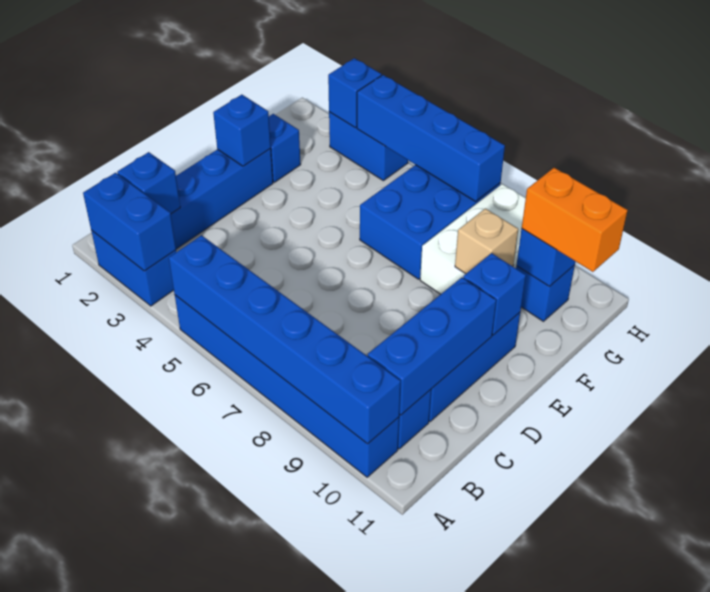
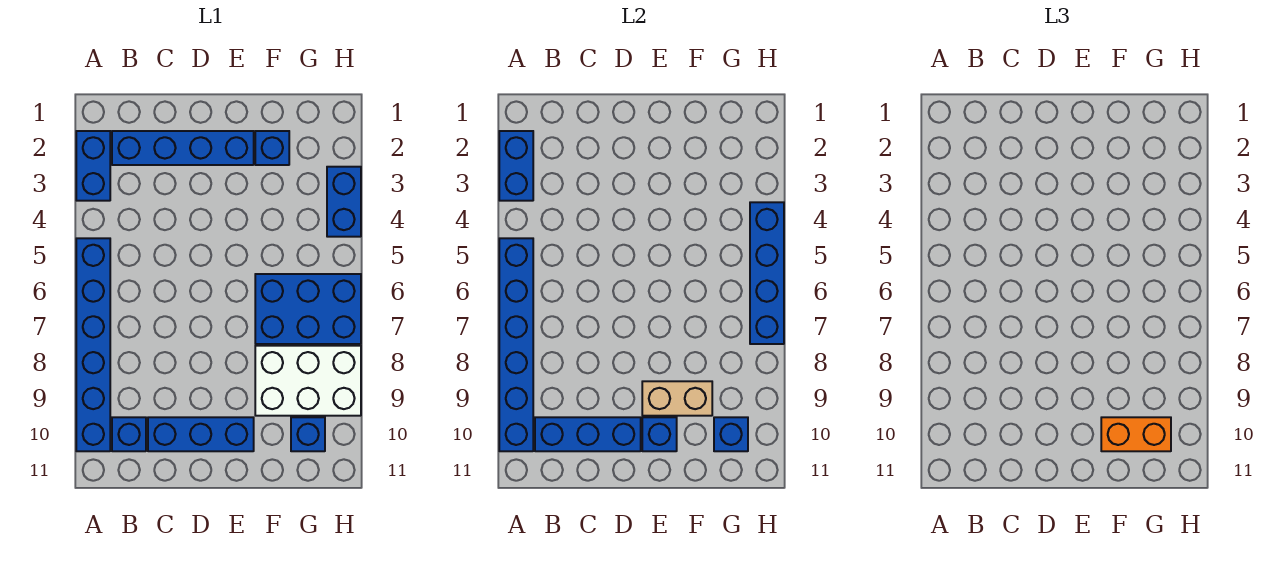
blue brick B2 level 2 -> none
blue brick E2 level 2 -> none
tan brick F9 level 2 -> tan brick E9:F9 level 2
orange brick G10:G11 level 3 -> orange brick F10:G10 level 3
blue brick H3 level 2 -> none

